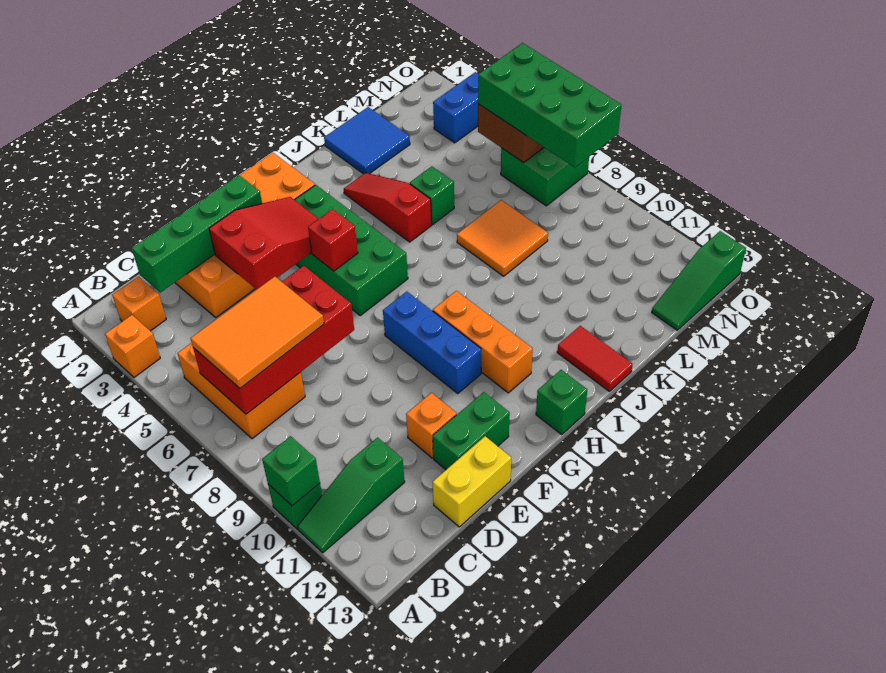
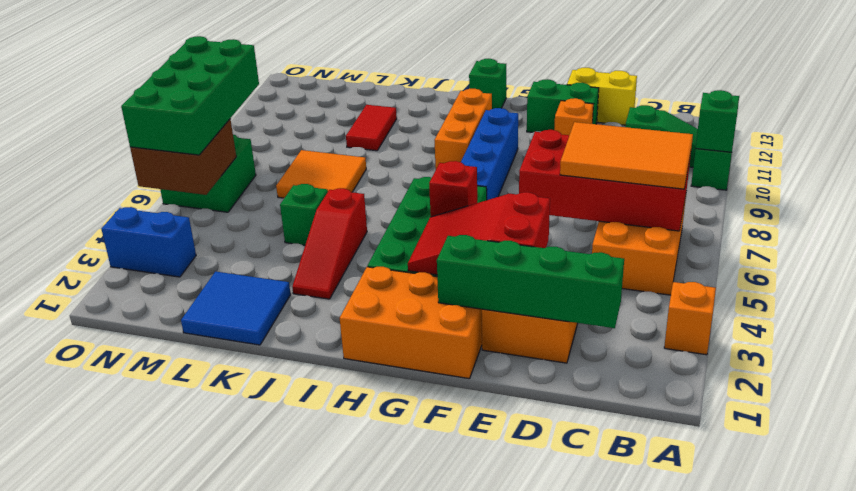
orange brick B2 level 1 -> none
blue brick G8:G10 level 1 -> blue brick G7:G10 level 1
red tile J12:J13 level 1 -> red tile K10:K11 level 1
green slope M13:O13 level 1 top O -> none

